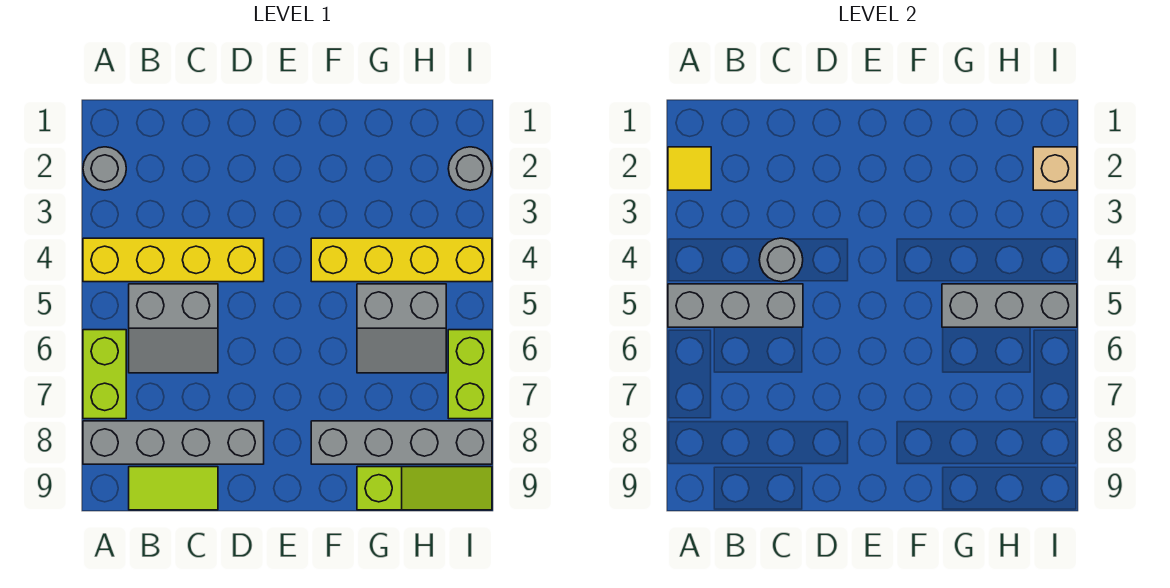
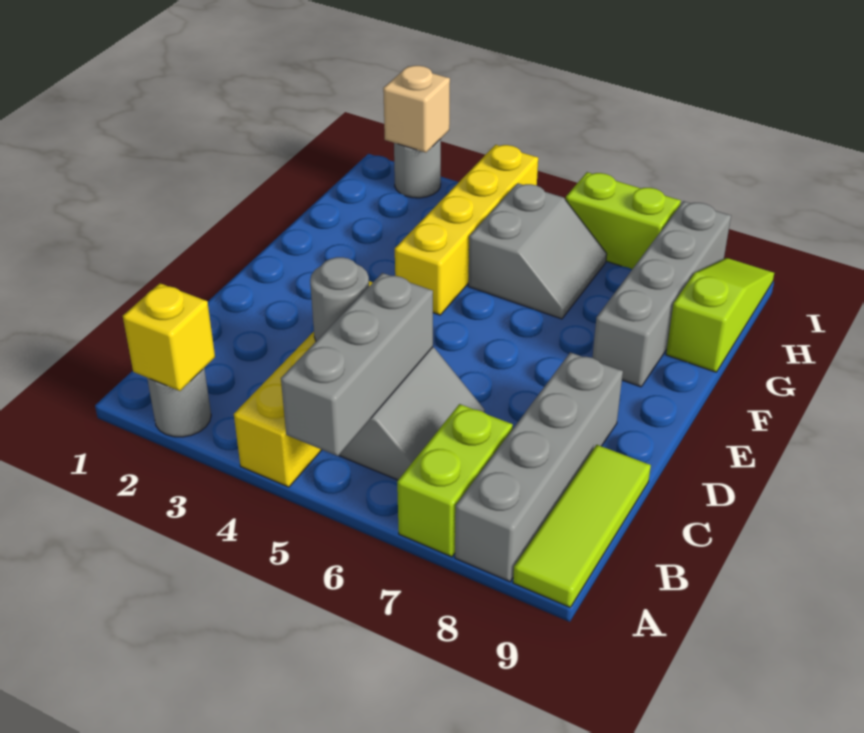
yellow tile A2 level 2 -> yellow brick A2 level 2
lime brick A6:A7 level 1 -> lime brick A7:B7 level 1
lime tile B9:C9 level 1 -> lime tile A9:C9 level 1
grey brick G5:I5 level 2 -> none

